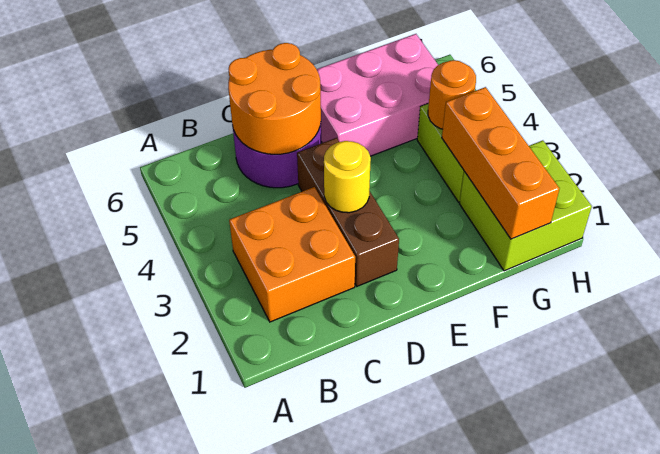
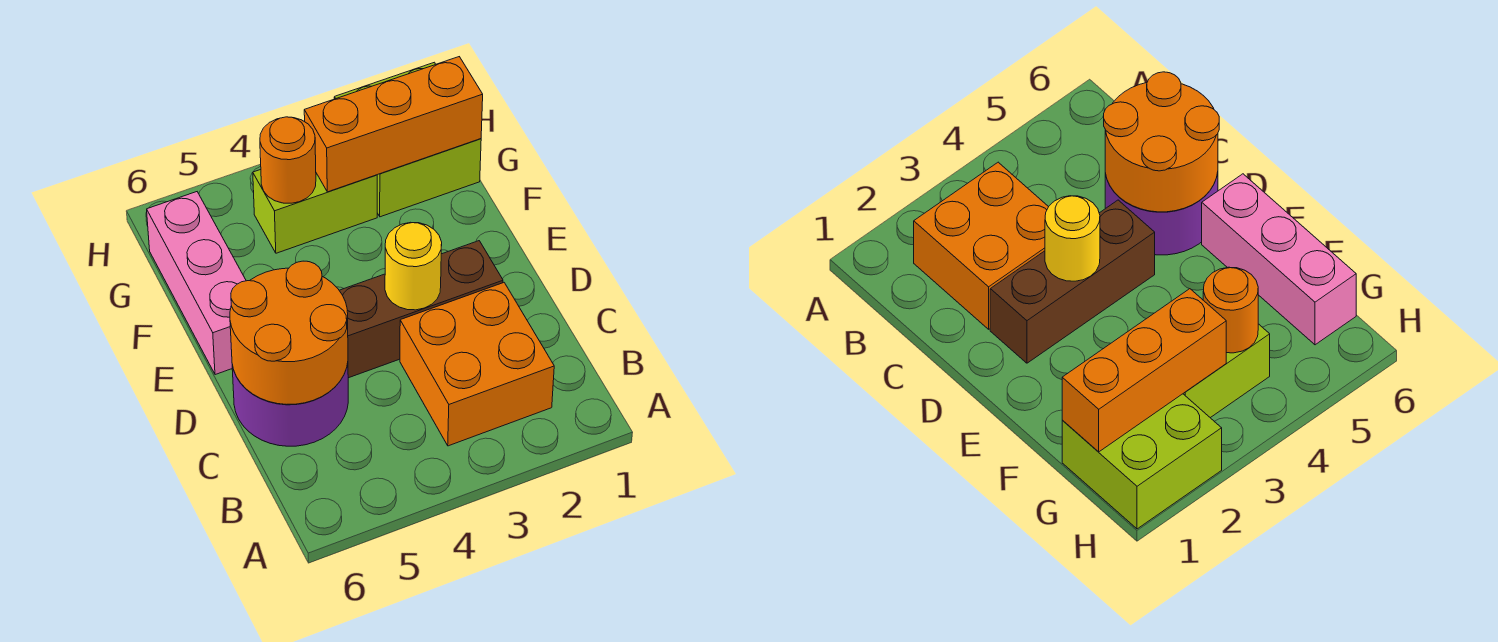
pink brick E5:G6 level 1 -> pink brick E6:G6 level 1

